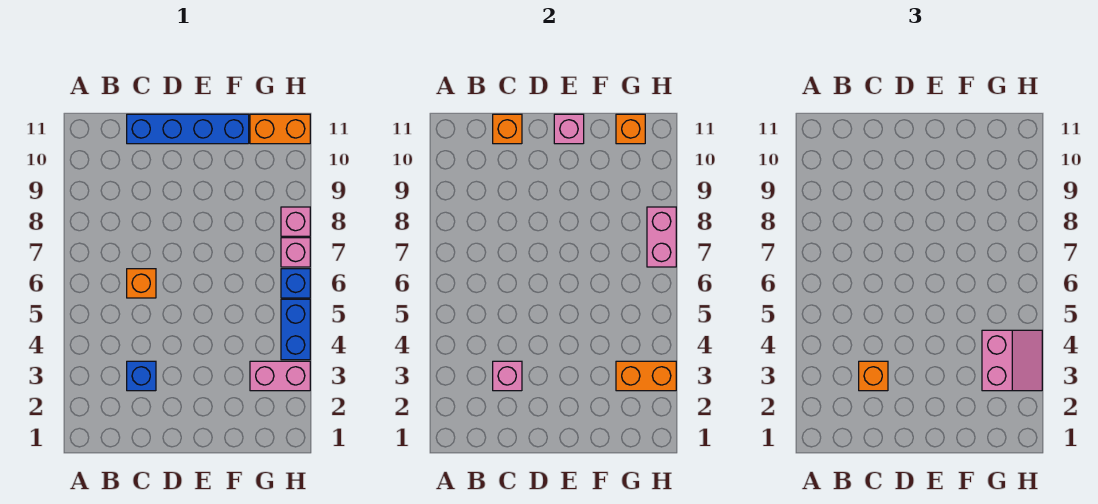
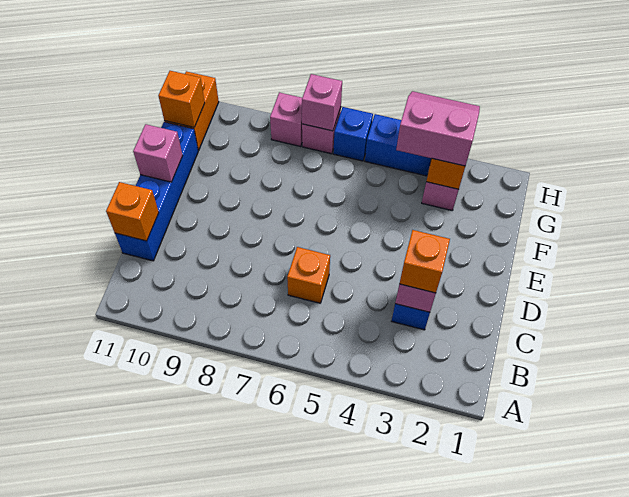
pink brick H7:H8 level 2 -> pink brick H7 level 2

